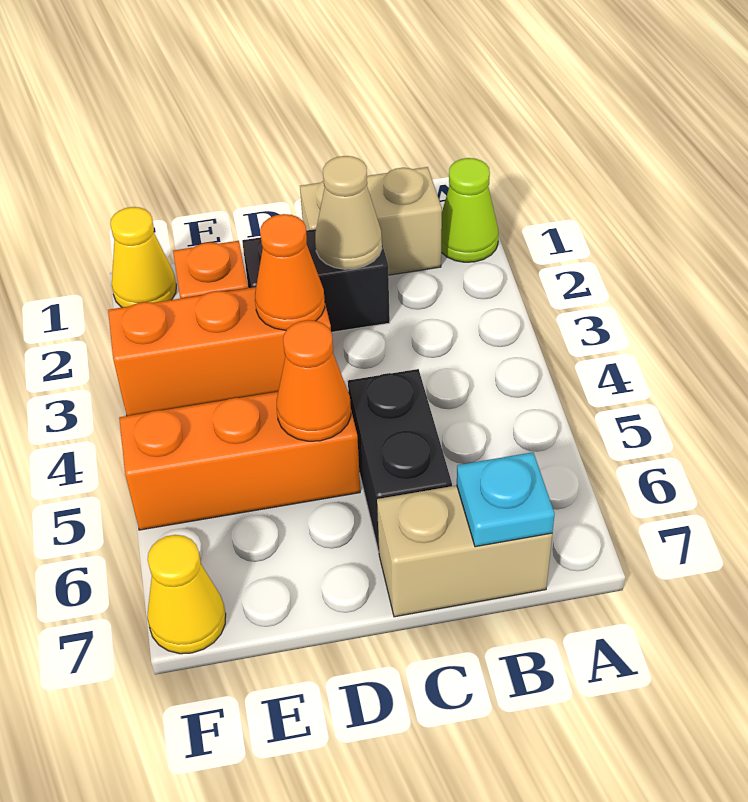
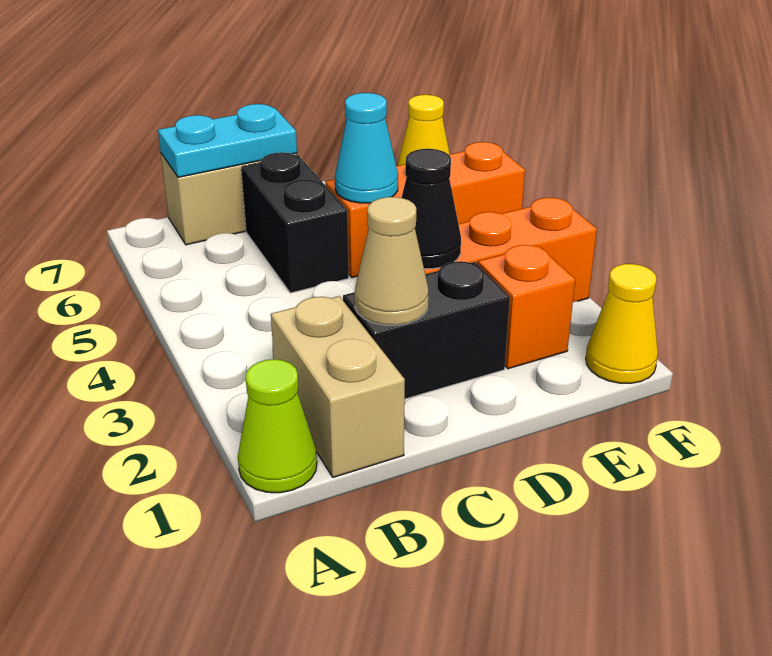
tan brick B1:C1 level 1 -> tan brick B1:B2 level 1
cyan plate B7 level 2 -> cyan plate B7:C7 level 2
orange cone D3 level 2 -> black cone D3 level 2
orange cone D5 level 2 -> cyan cone D5 level 2

